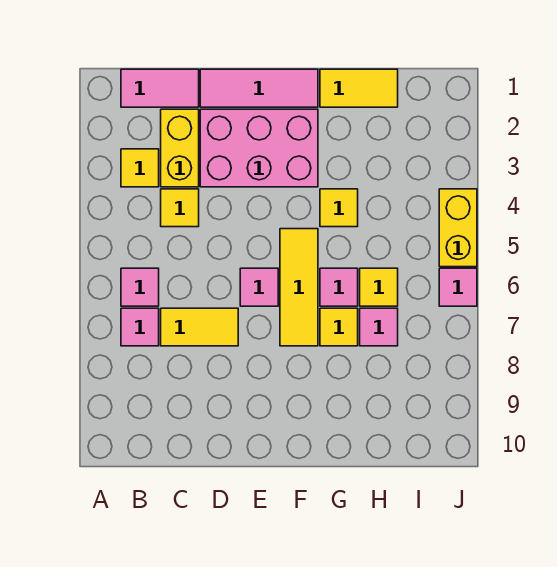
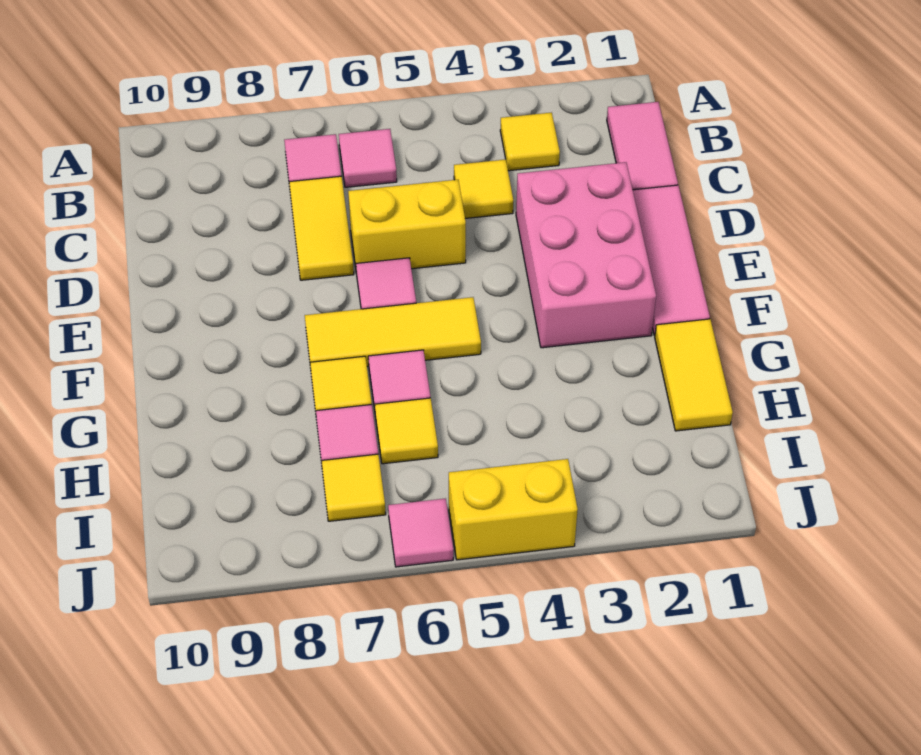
yellow brick C2:C3 level 1 -> yellow brick D5:D6 level 1
yellow tile G4 level 1 -> yellow tile I7 level 1

